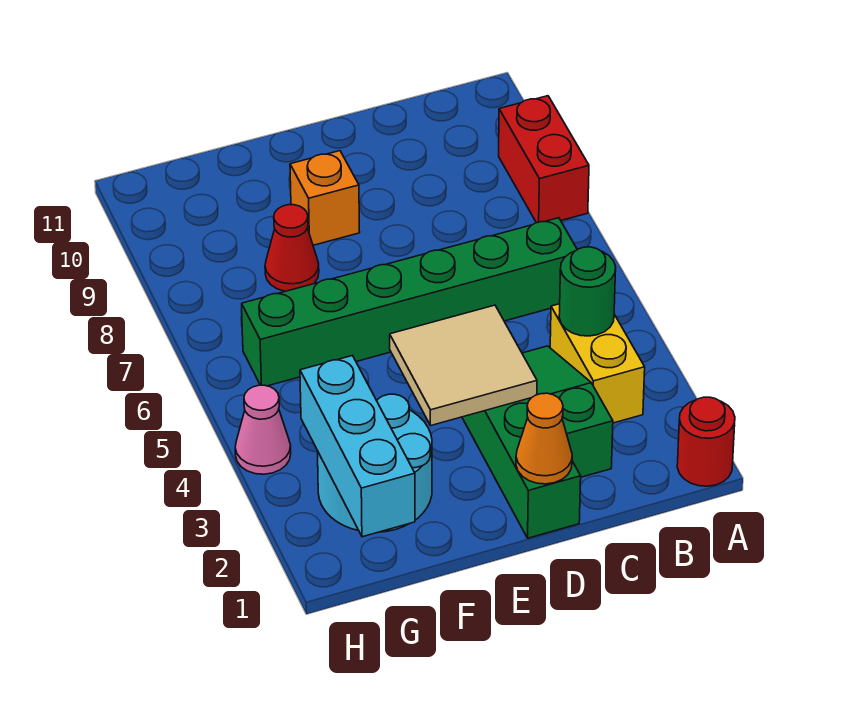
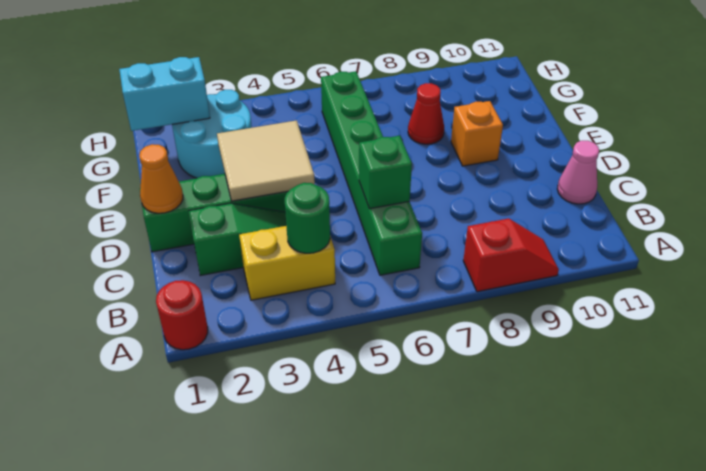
red brick A8:A9 level 1 -> red slope A8:A9 level 1 top 8
none -> green brick C6 level 2
cyan brick G1:G3 level 2 -> cyan brick G1:G2 level 2
pink cone H4 level 1 -> pink cone C11 level 1

